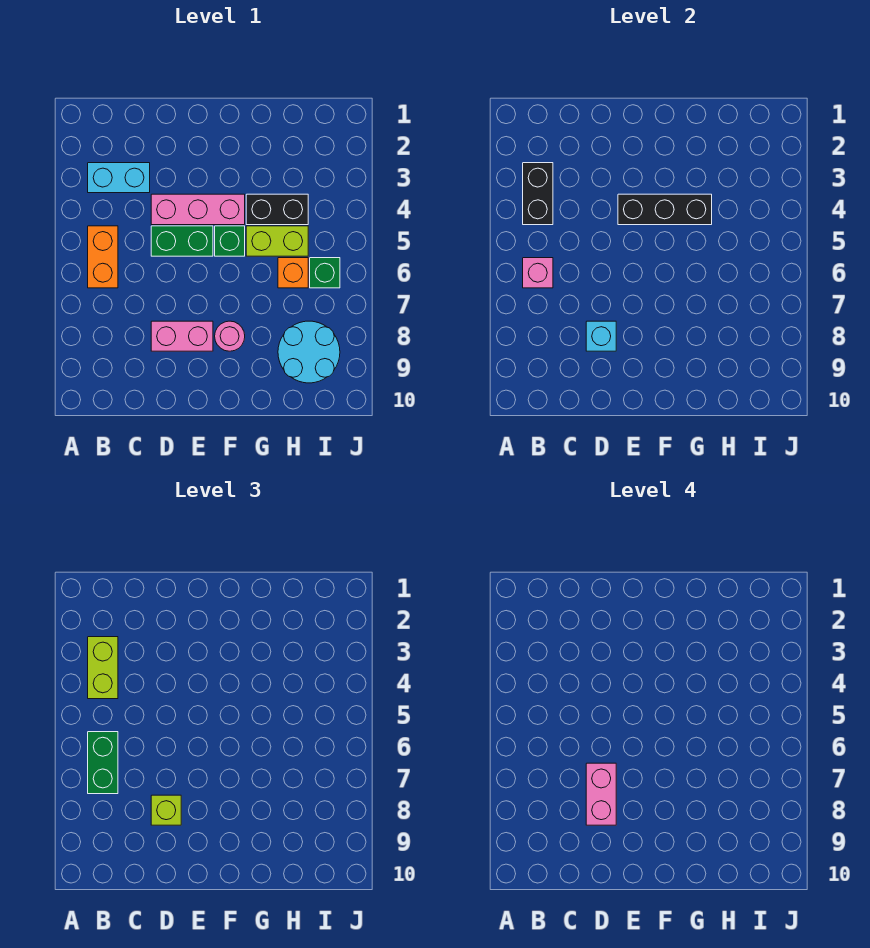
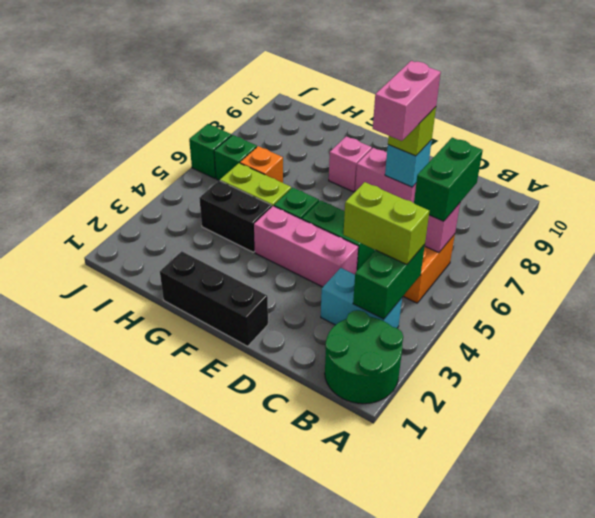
none -> green round brick A1:B2 level 1
black brick B3:B4 level 2 -> green brick B3:B4 level 2
lime brick B3:B4 level 3 -> lime brick B4:C4 level 3
black brick E4:G4 level 2 -> black brick E1:G1 level 1
pink round brick F8 level 1 -> pink brick F8 level 1
cyan round brick H8:I9 level 1 -> none
none -> green brick J6 level 1

